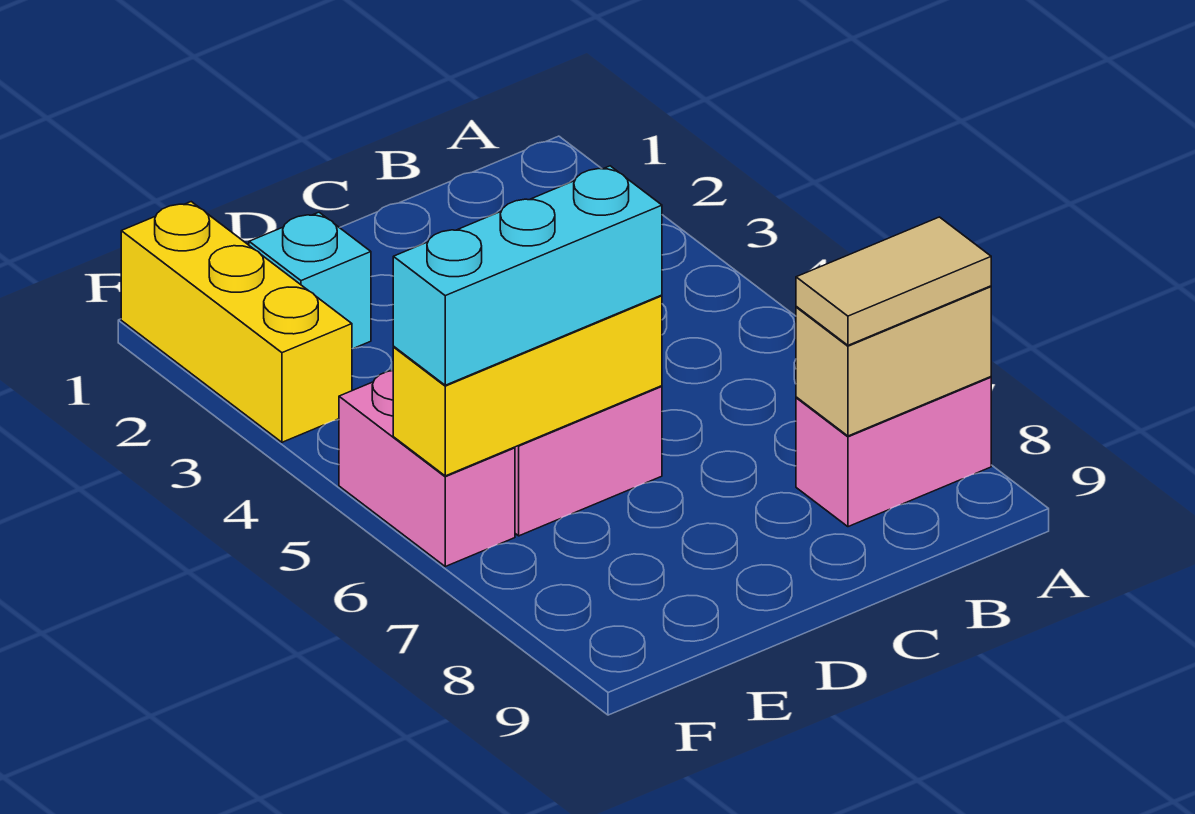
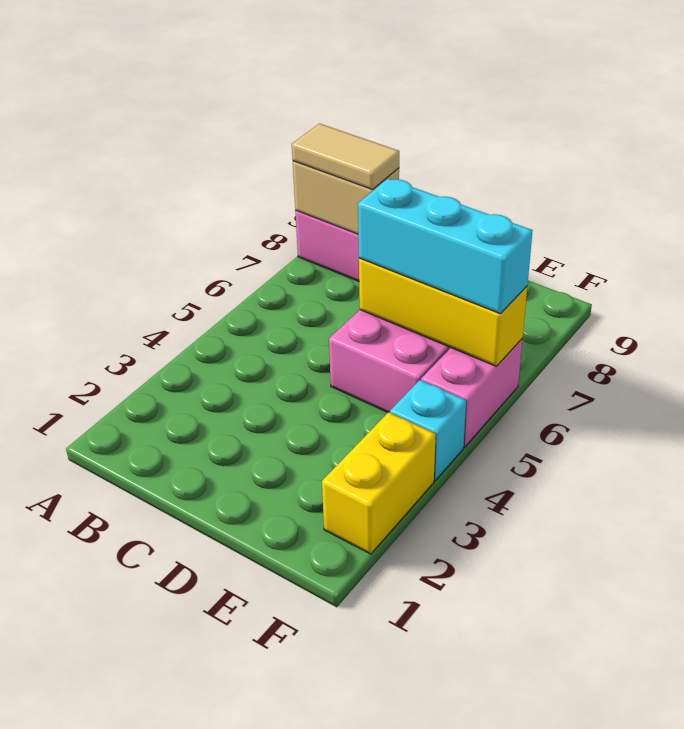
cyan brick E2 level 1 -> cyan brick F4 level 1
yellow brick F1:F3 level 1 -> yellow brick F2:F3 level 1

